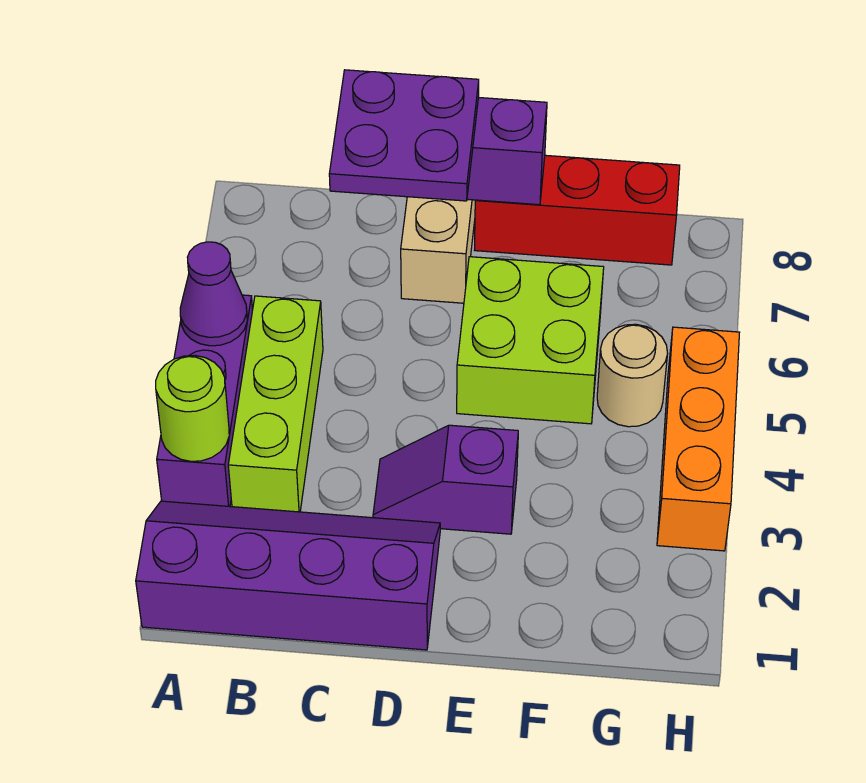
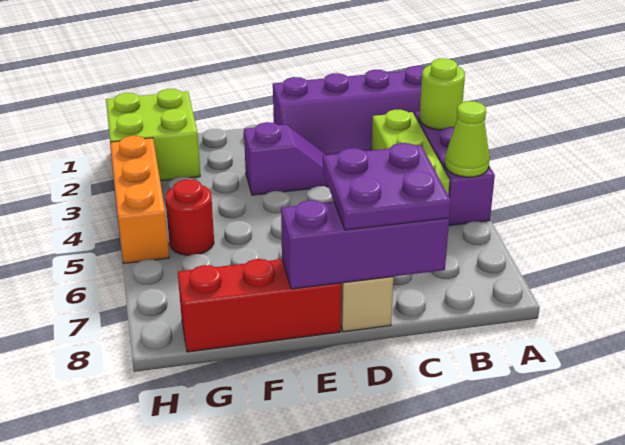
purple cone A5 level 2 -> lime cone A5 level 2
lime brick E5:F6 level 1 -> lime brick G1:H2 level 1
tan round brick G5 level 1 -> red round brick G5 level 1

